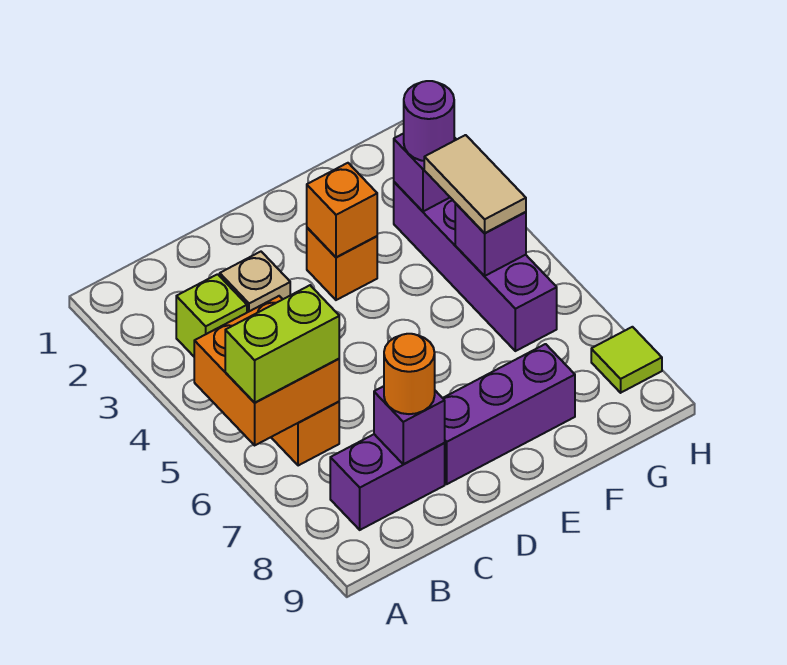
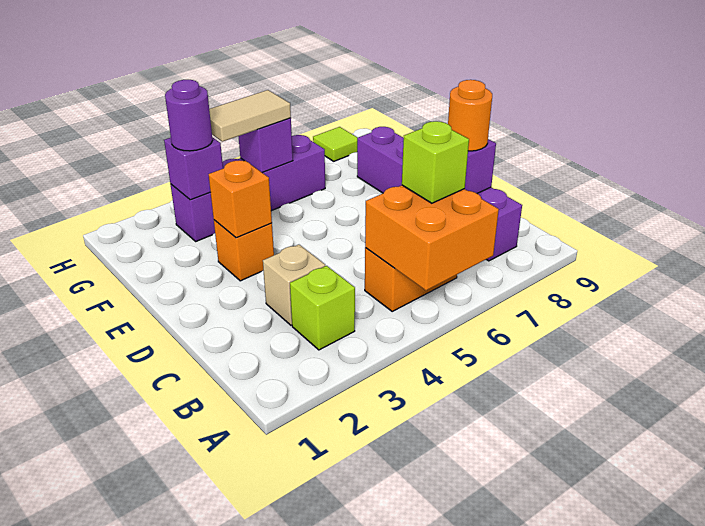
lime brick A6:B6 level 3 -> lime brick B6 level 3

